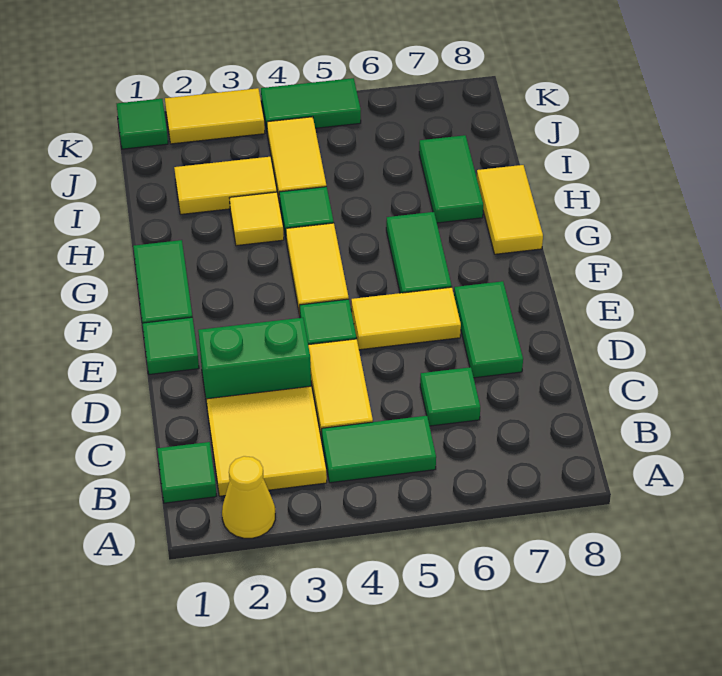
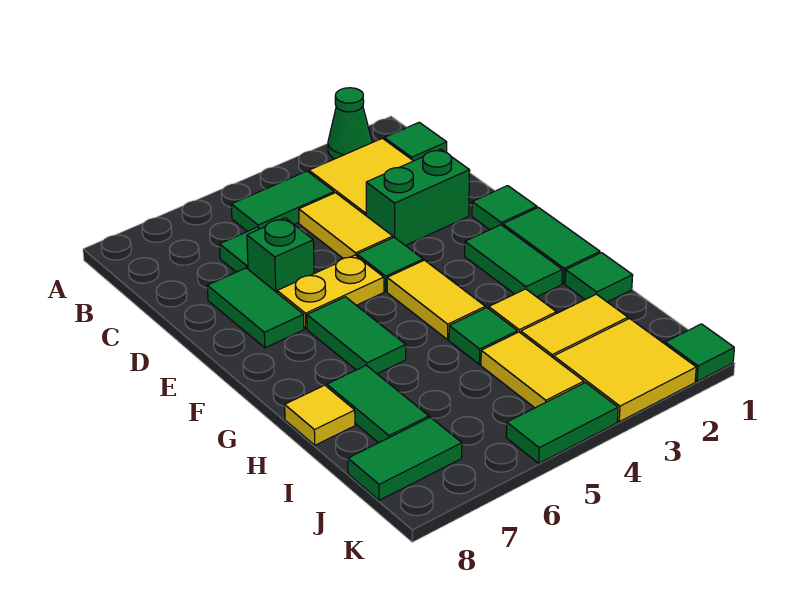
yellow cone A2 level 1 -> green cone A2 level 1
none -> green brick D6 level 1
yellow tile E5:E6 level 1 -> yellow plate E5:E6 level 1
none -> green tile F2:G2 level 1
yellow tile G8:H8 level 1 -> yellow tile H8 level 1
none -> green tile H1 level 1
none -> green tile J7:J8 level 1
yellow tile K2:K3 level 1 -> yellow tile J2:K3 level 1

